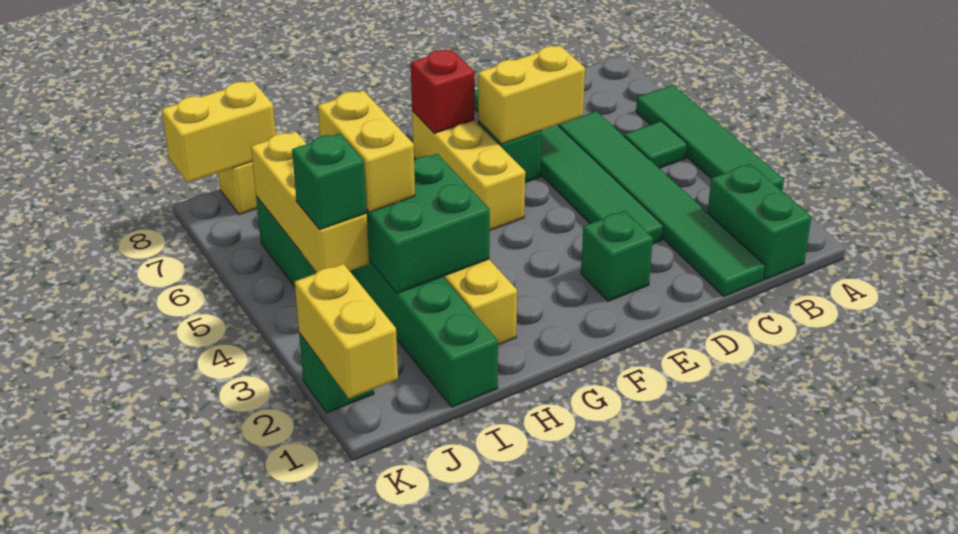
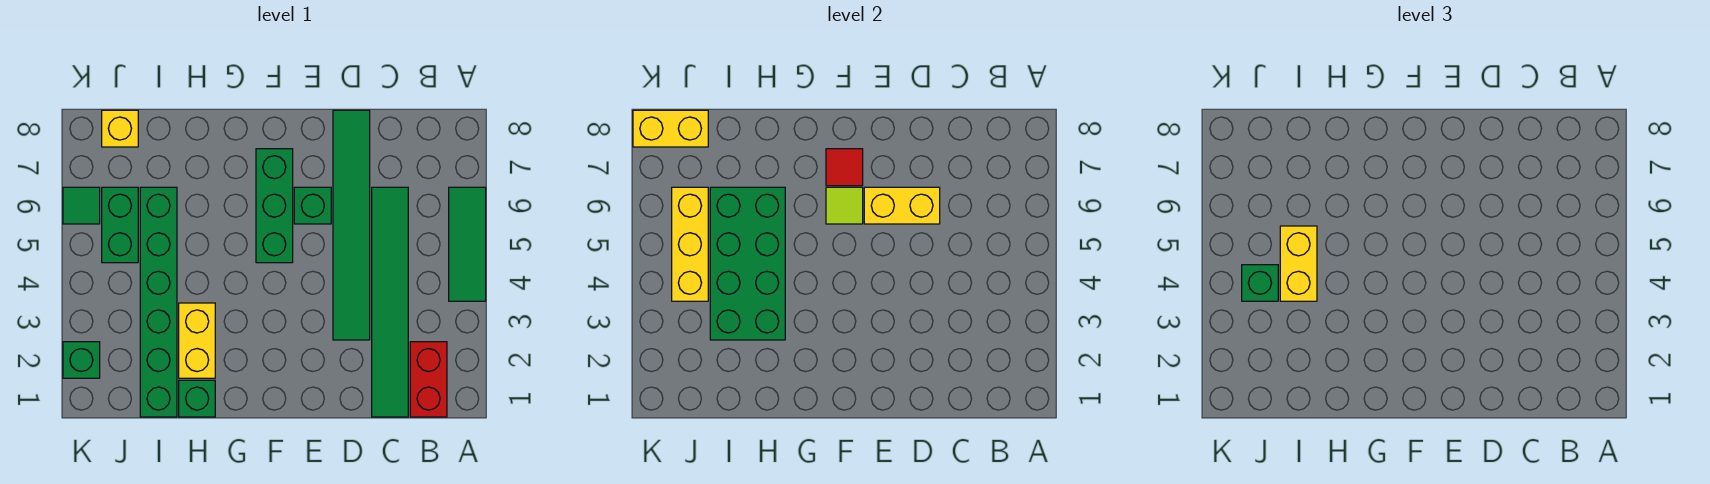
green tile A3:A6 level 1 -> green tile A4:A6 level 1
green brick B1:B2 level 1 -> red brick B1:B2 level 1
green tile B5 level 1 -> green tile K6 level 1
green brick E2 level 1 -> green brick H1 level 1
yellow brick F5:F7 level 1 -> green brick F5:F7 level 1
none -> lime tile F6 level 2
red brick F7 level 2 -> red tile F7 level 2
green brick H3:I4 level 2 -> green brick H3:I6 level 2
yellow brick K1:K2 level 2 -> none

